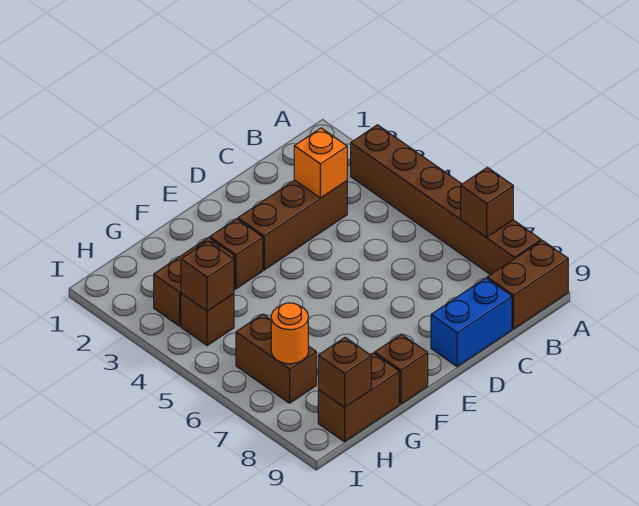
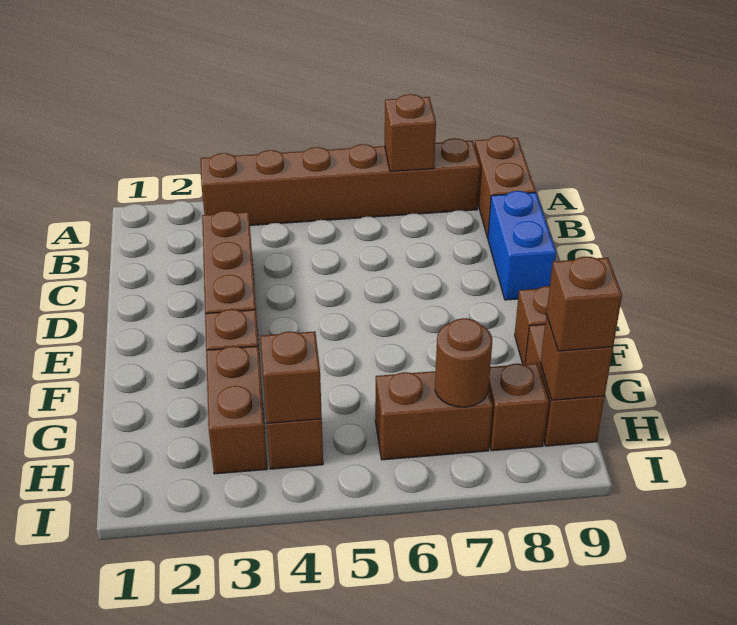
orange brick C3 level 2 -> none
orange round brick H7 level 2 -> brown round brick H7 level 2
none -> brown brick H8 level 1
none -> brown brick H9 level 3

